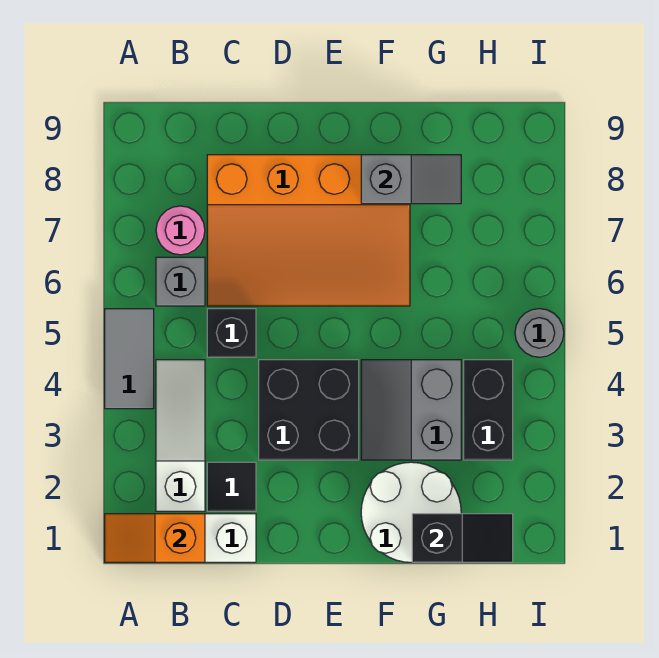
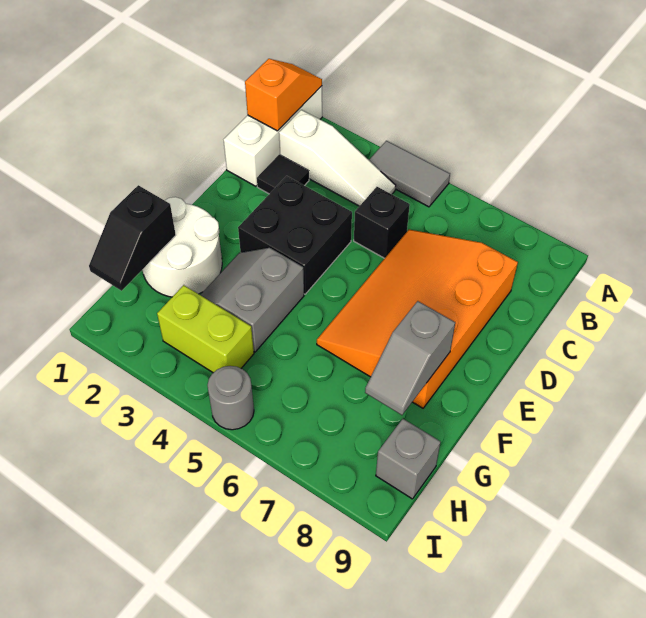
grey brick B6 level 1 -> grey brick H9 level 1
pink round brick B7 level 1 -> none
grey slope F3:G4 level 1 top G -> grey slope F3:G4 level 1 top 4
black brick H3:H4 level 1 -> lime brick H3:H4 level 1

